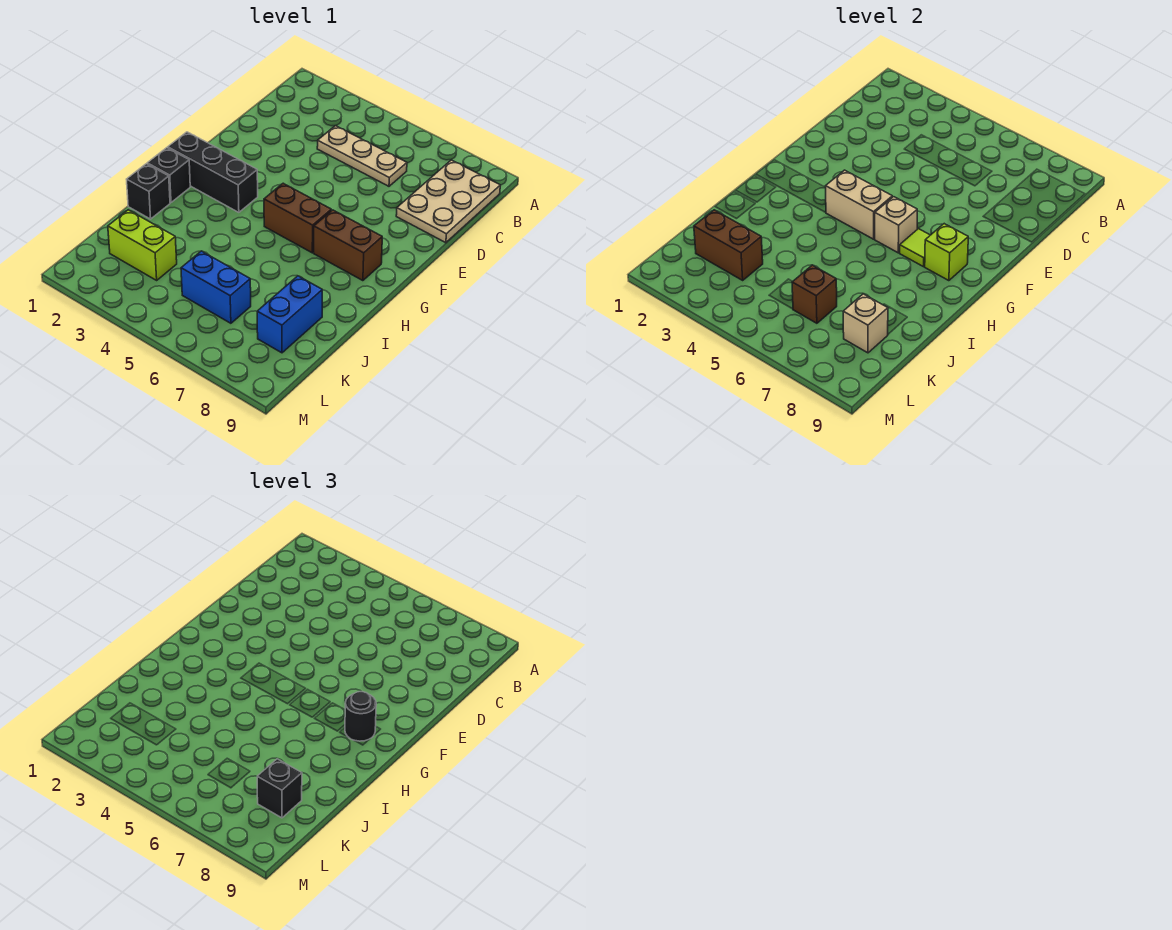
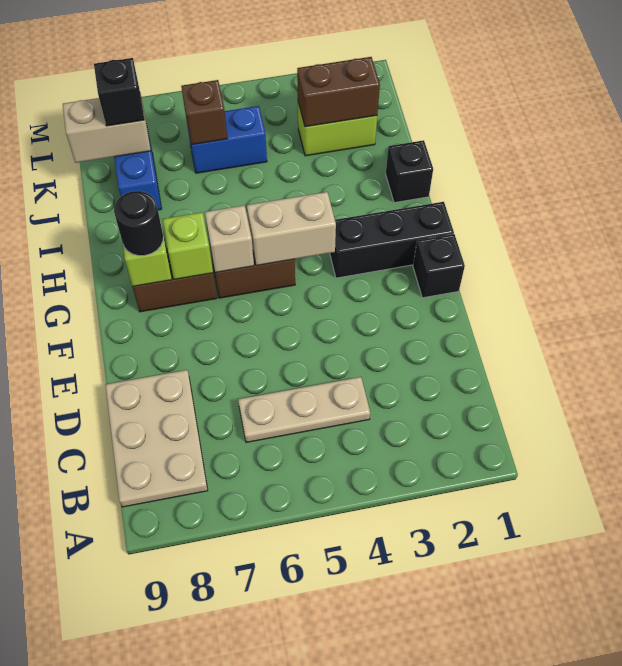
lime tile G7 level 2 -> lime brick G7 level 2
black brick H1 level 1 -> black brick F1 level 1
tan brick K8 level 2 -> tan brick K8:K9 level 2

